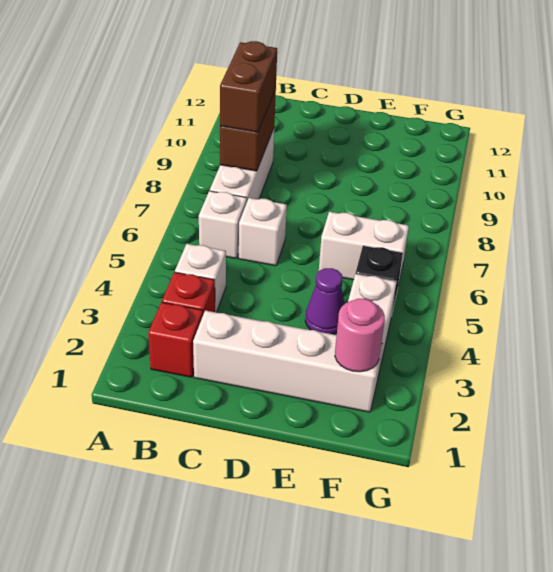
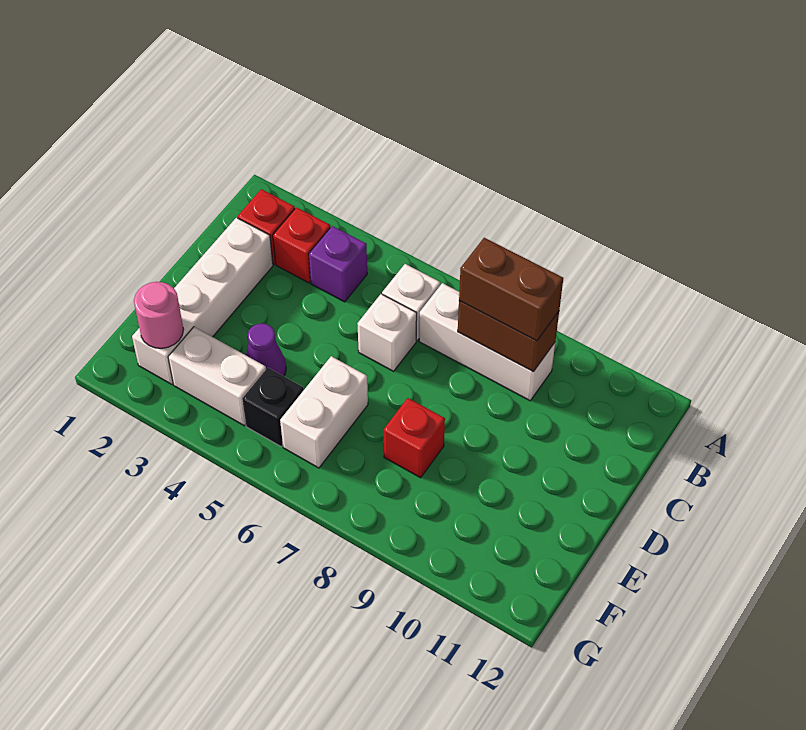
white brick B4 level 1 -> purple brick B4 level 1
none -> red brick E8 level 1

